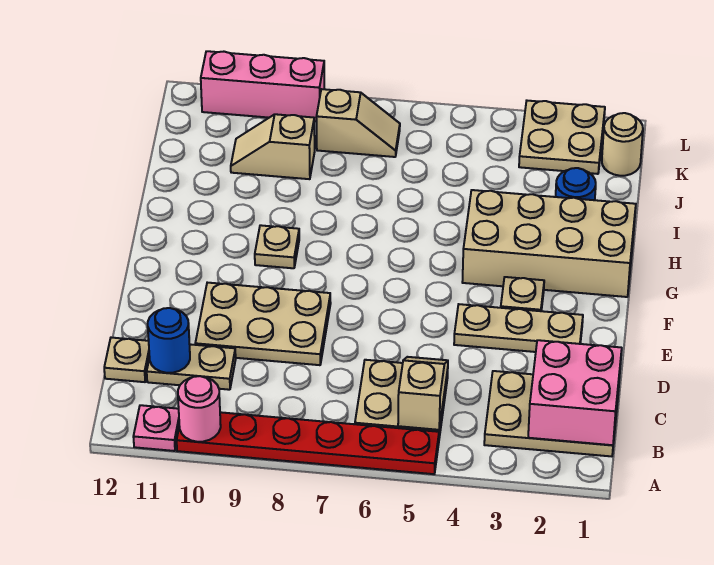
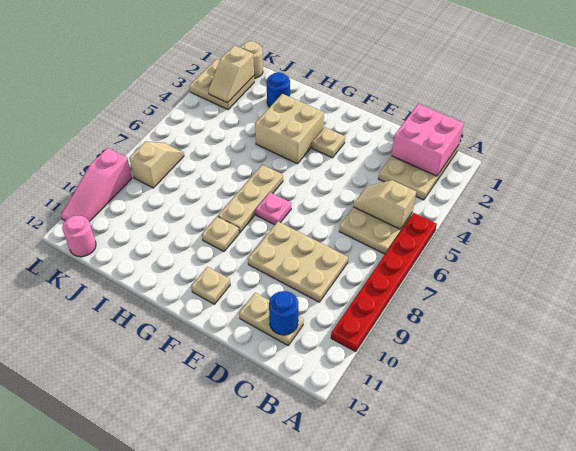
pink round brick A10 level 2 -> pink round brick K12 level 1
pink plate A11 level 1 -> pink plate F7 level 1
tan plate C10:C11 level 1 -> tan plate C11:D11 level 1
tan plate C12 level 1 -> tan plate F11 level 1
tan plate D8:E10 level 1 -> tan plate C8:E9 level 1
tan plate E2:E4 level 1 -> tan plate G6:G8 level 1
tan brick G1:H4 level 1 -> tan brick G3:H4 level 1
tan slope J9:J10 level 1 top 9 -> tan slope K2:K3 level 2 top 2
pink brick L9:L11 level 1 -> pink slope L9:L11 level 1 top 9

